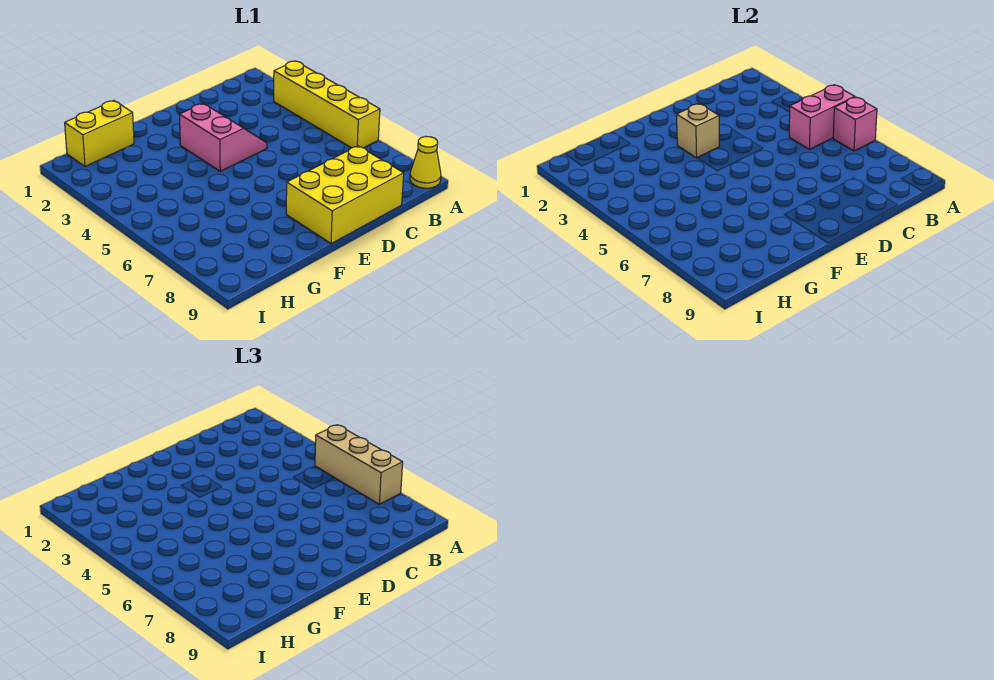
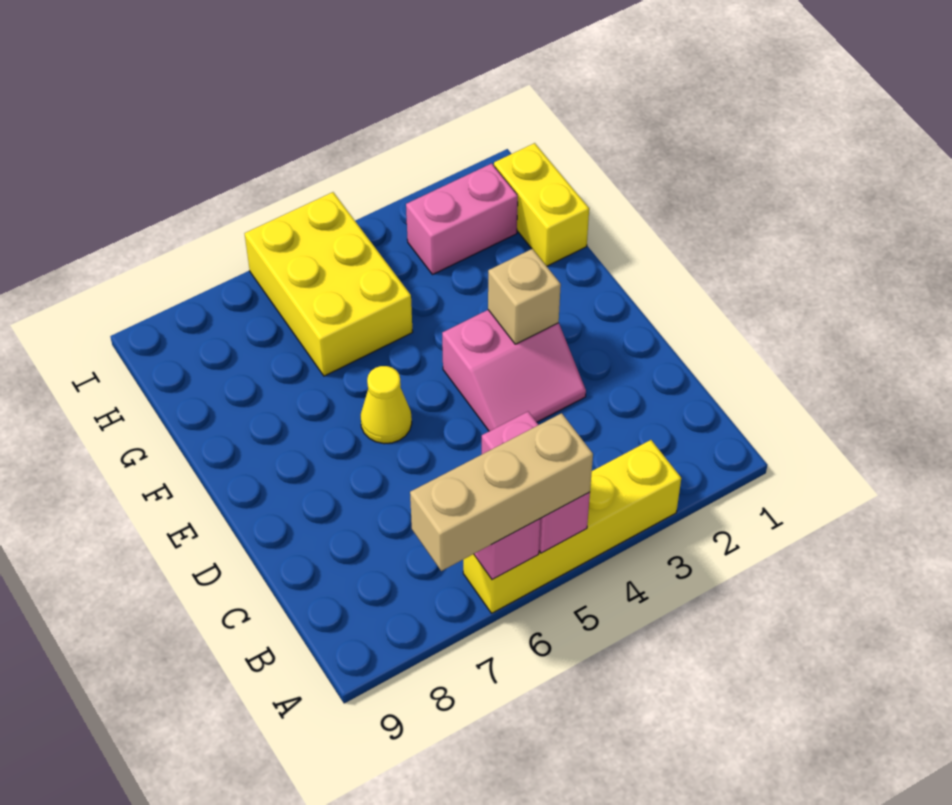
yellow cone A9 level 1 -> yellow cone E6 level 1
yellow brick C8:E9 level 1 -> yellow brick G5:I6 level 1
none -> pink brick H2:H3 level 1

